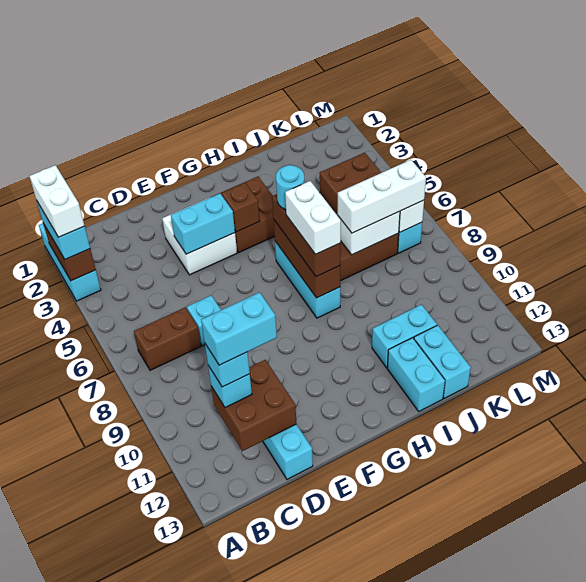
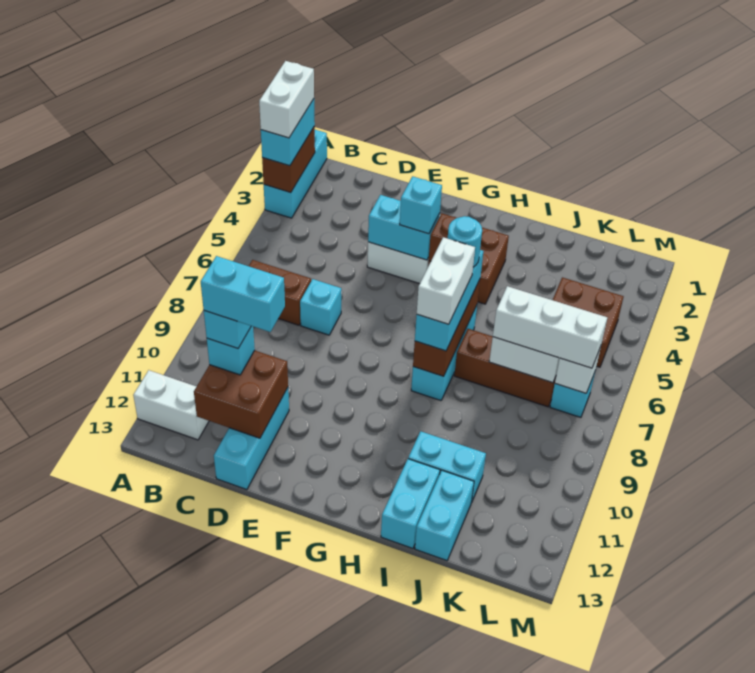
none -> white brick A12:B12 level 1
none -> cyan brick F4 level 3
brown brick H6:H8 level 3 -> cyan brick H6:H8 level 3

